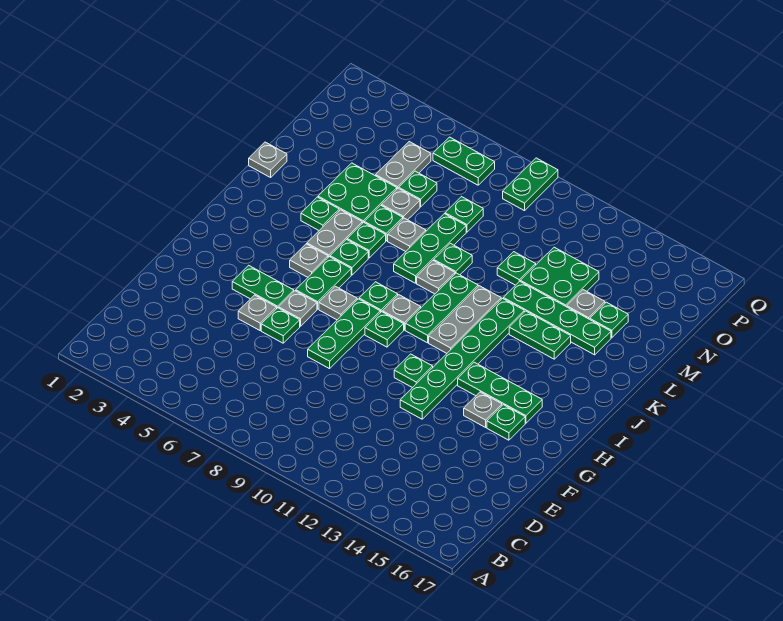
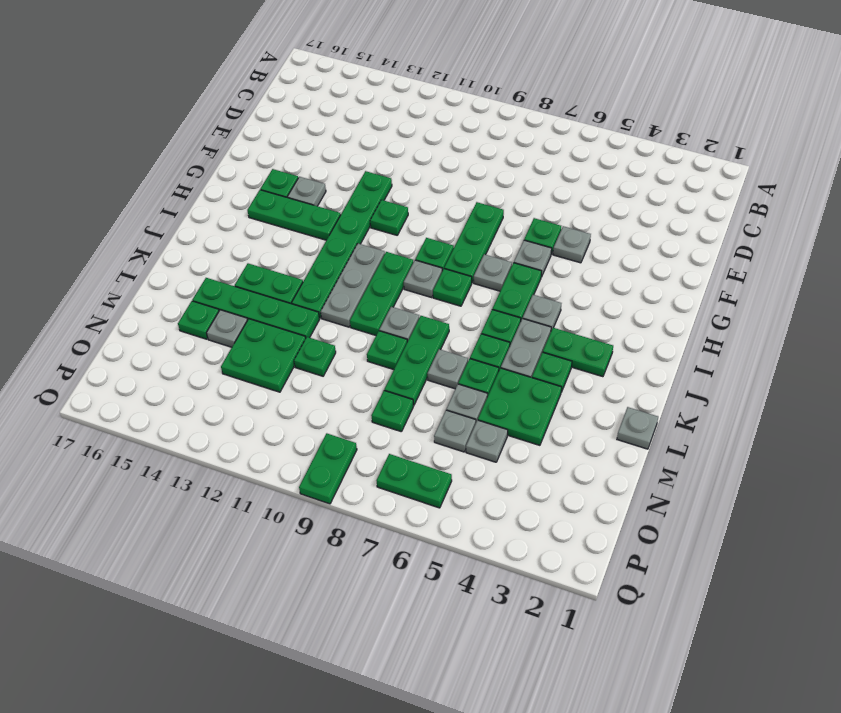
green plate G4:G5 level 1 -> green plate J3:J4 level 1
grey plate N5:O5 level 1 -> grey plate N5 level 1
green plate N6 level 1 -> grey plate N6 level 1

